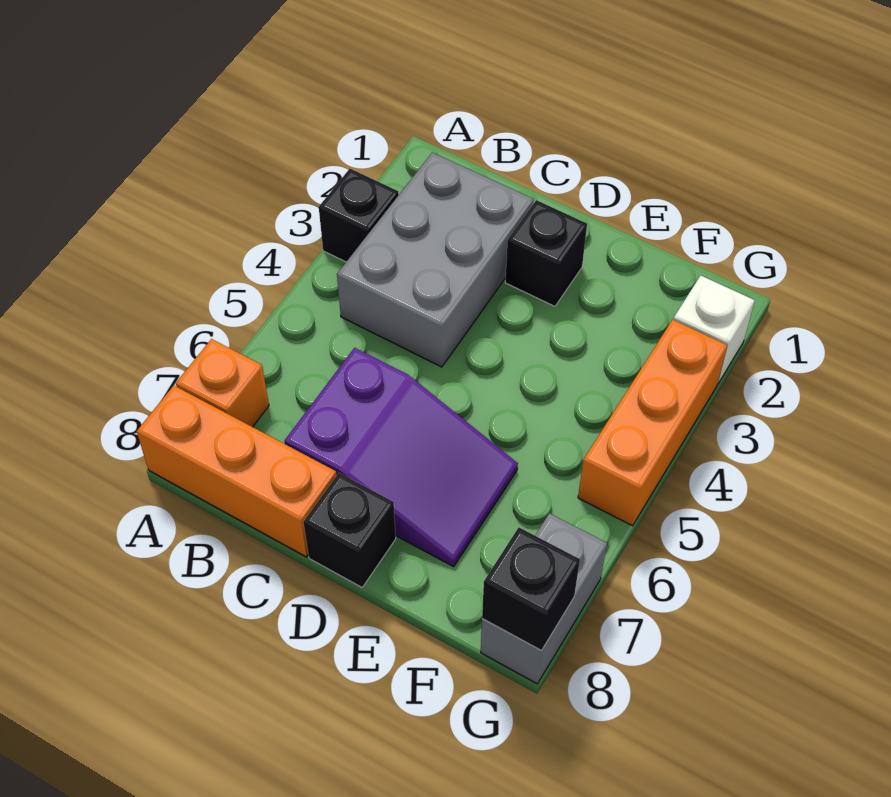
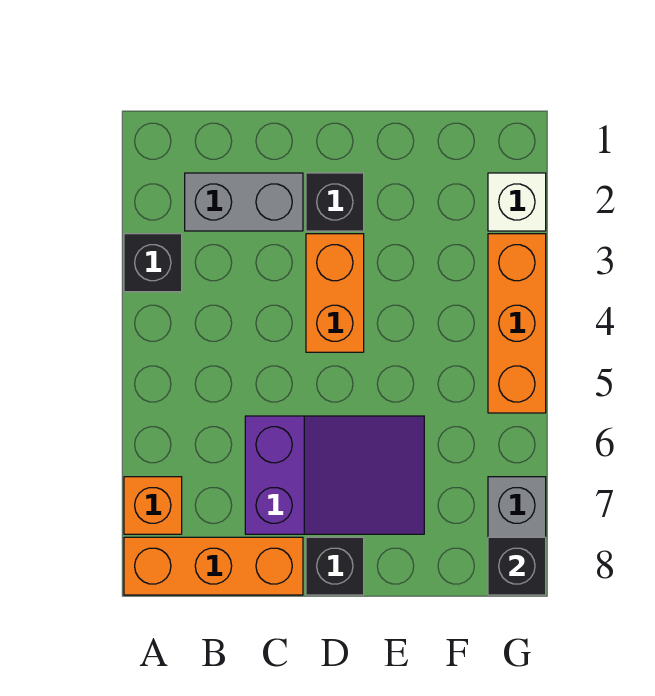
grey brick B2:C4 level 1 -> grey brick B2:C2 level 1
none -> orange brick D3:D4 level 1

